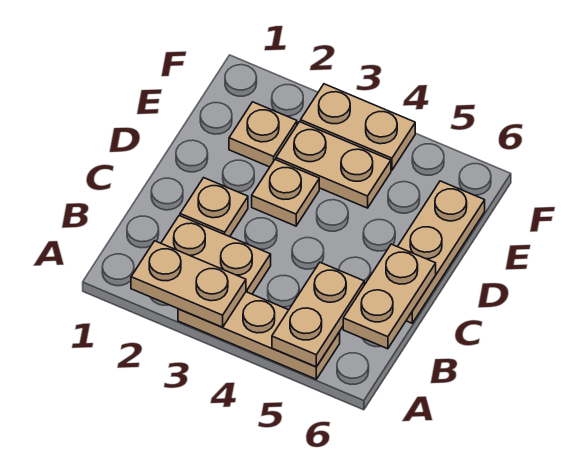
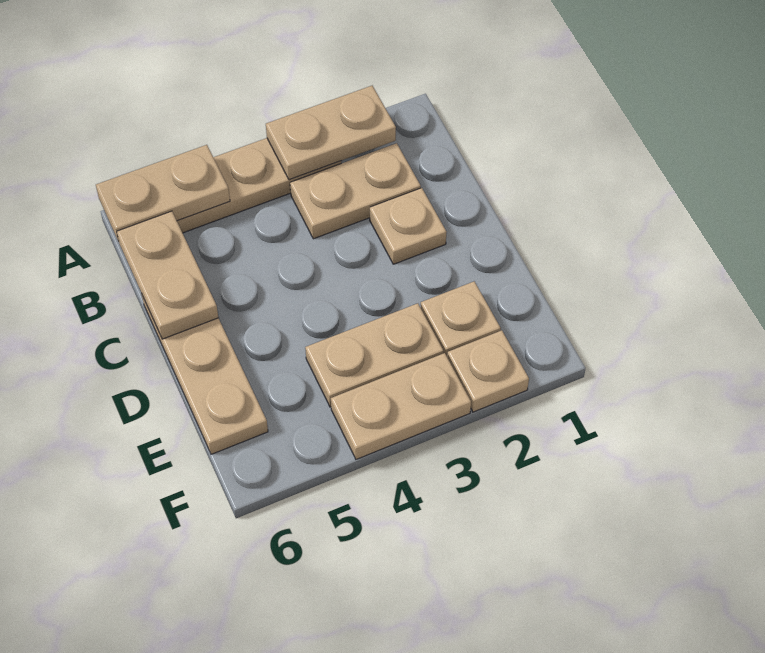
tan plate A5:B5 level 2 -> tan plate A5:A6 level 2
tan plate D3 level 1 -> tan plate F2 level 1

